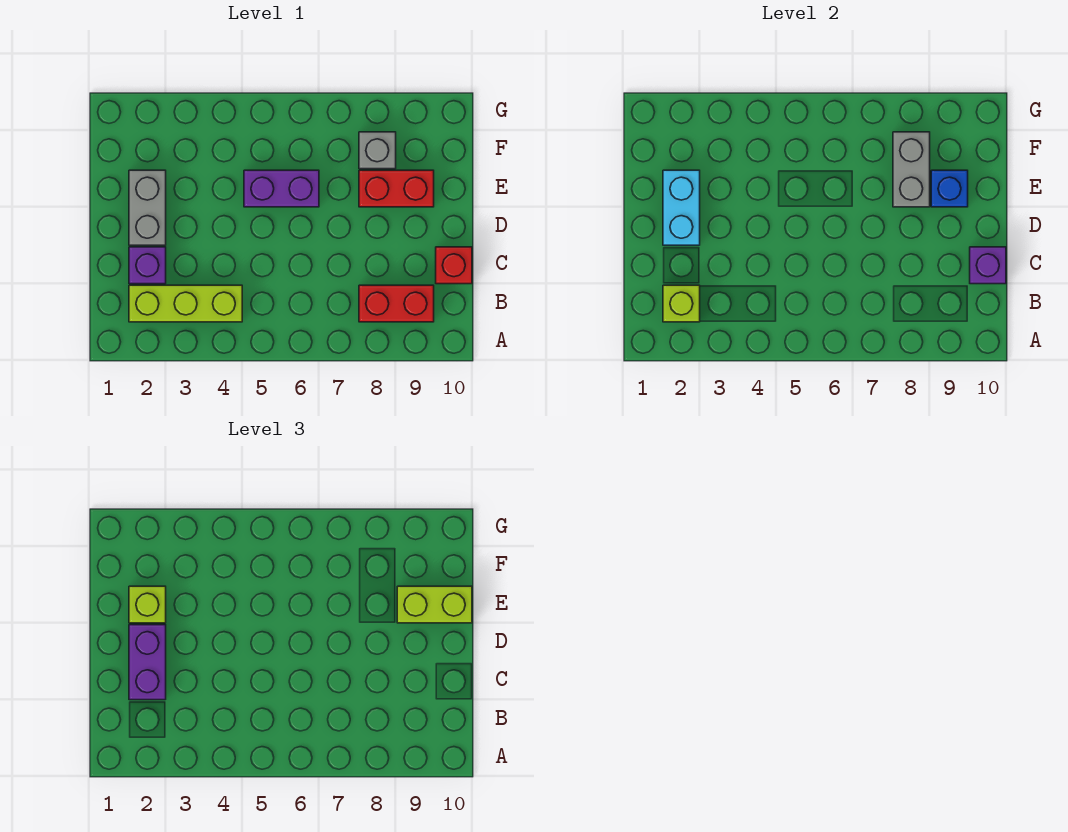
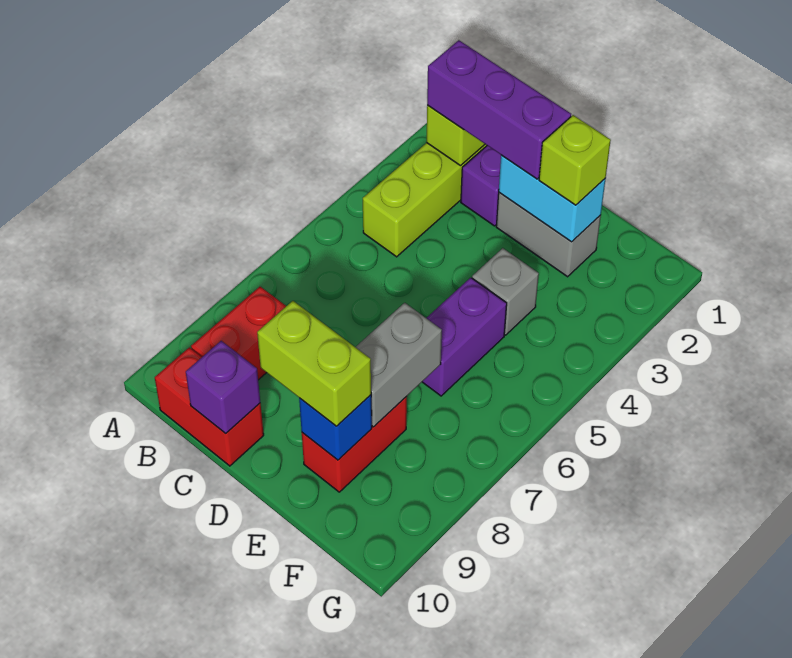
purple brick C2:D2 level 3 -> purple brick B2:D2 level 3
red brick C10 level 1 -> red brick B10:C10 level 1
grey brick E8:F8 level 2 -> grey brick E7:E8 level 2
lime brick E9:E10 level 3 -> lime brick D9:E9 level 3
grey brick F8 level 1 -> grey brick E4 level 1

